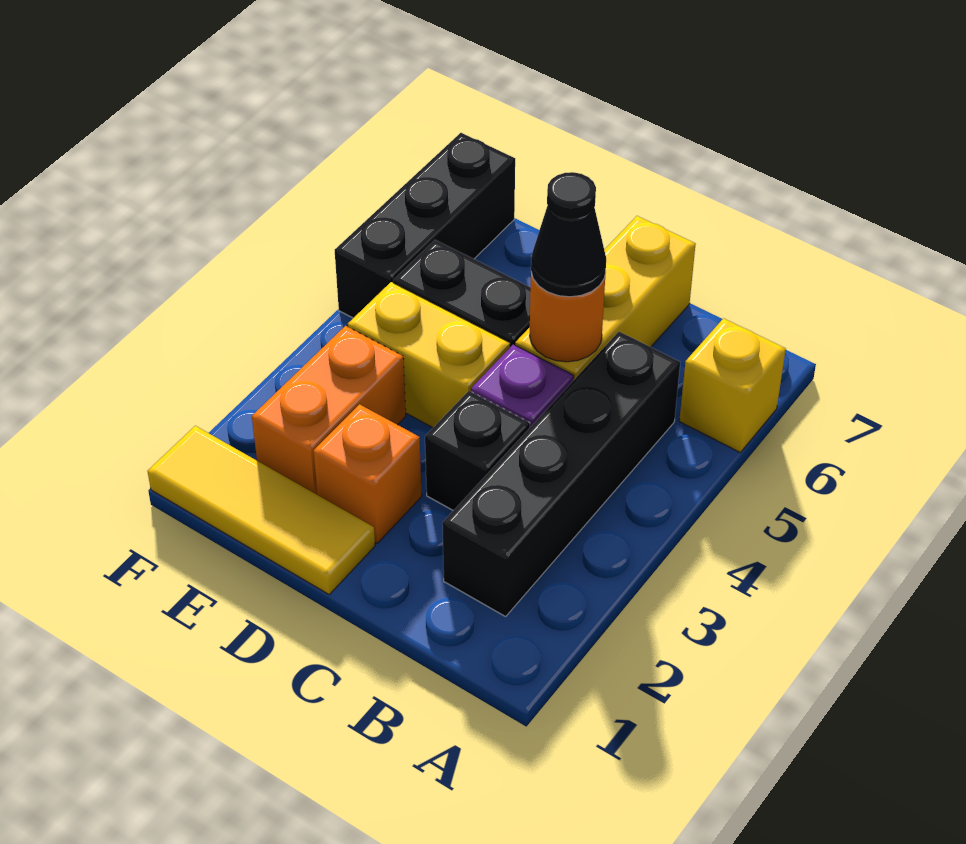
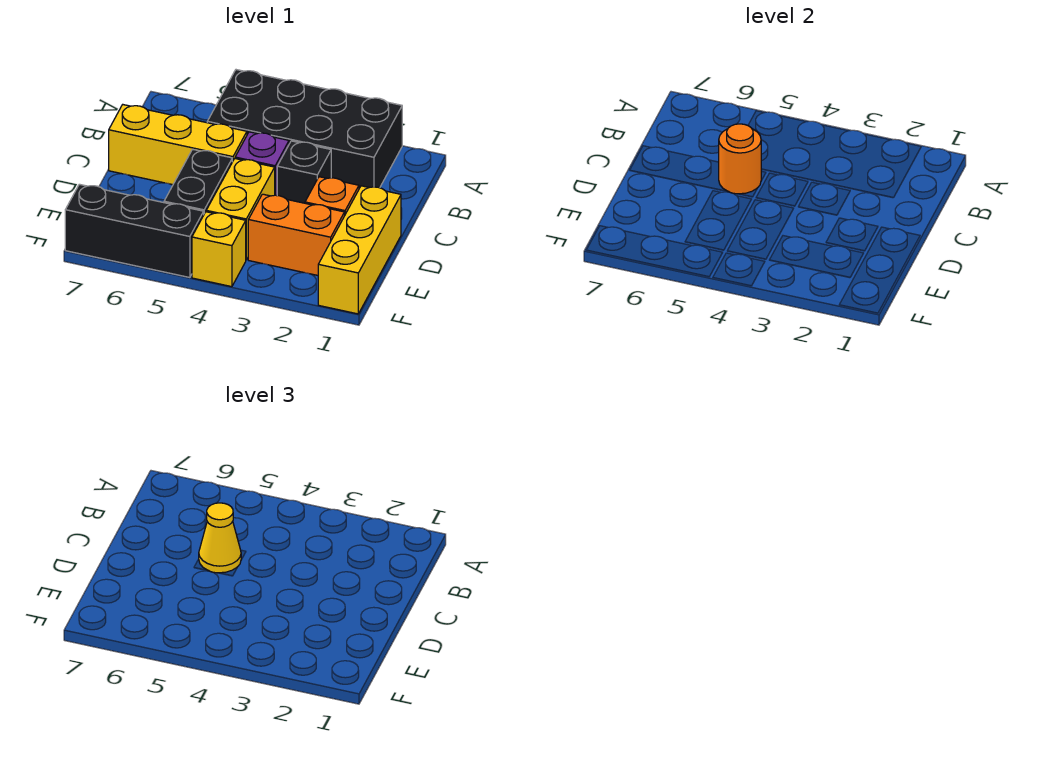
yellow brick A6 level 1 -> yellow brick F4 level 1
black brick B2:B5 level 1 -> black brick A2:B5 level 1
black cone C5 level 3 -> yellow cone C5 level 3
yellow tile D1:F1 level 1 -> yellow brick D1:F1 level 1

